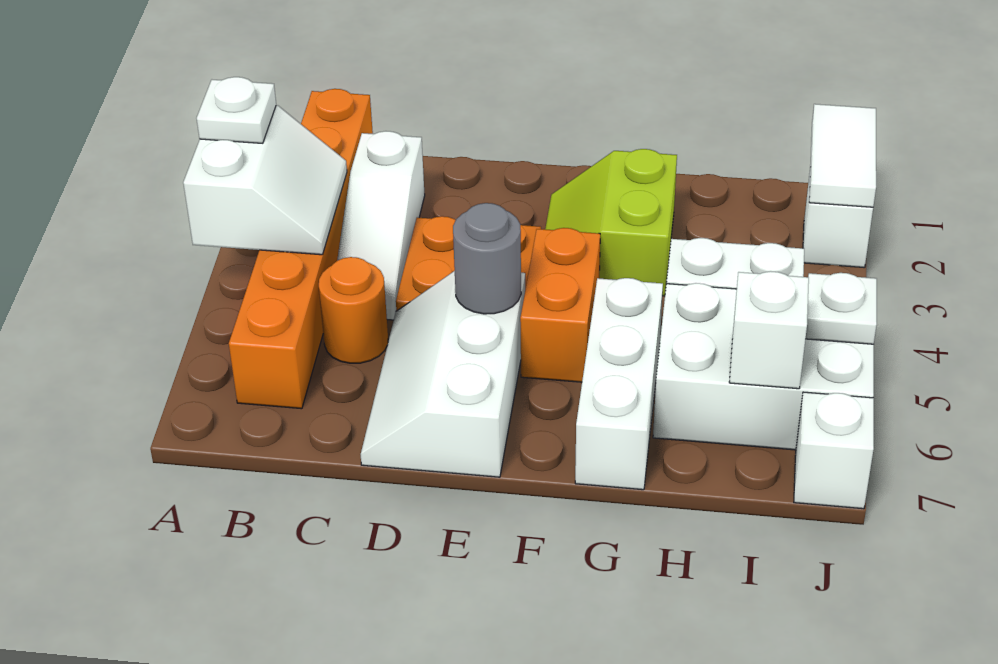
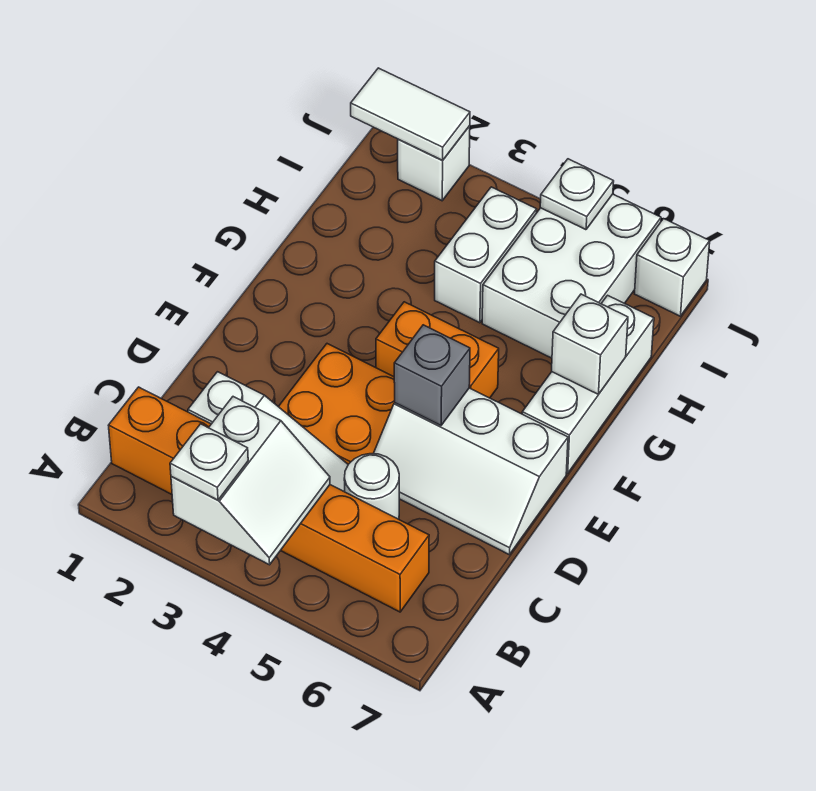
white slope A3:B4 level 2 top A -> white slope A3:B4 level 2 top 3
orange round brick C5 level 1 -> white round brick C5 level 1
grey round brick E5 level 2 -> grey brick E5 level 2
lime slope F2:G3 level 1 top G -> none
white brick G5:G7 level 1 -> white brick F7:H7 level 1
white brick I6 level 2 -> white brick G7 level 2

